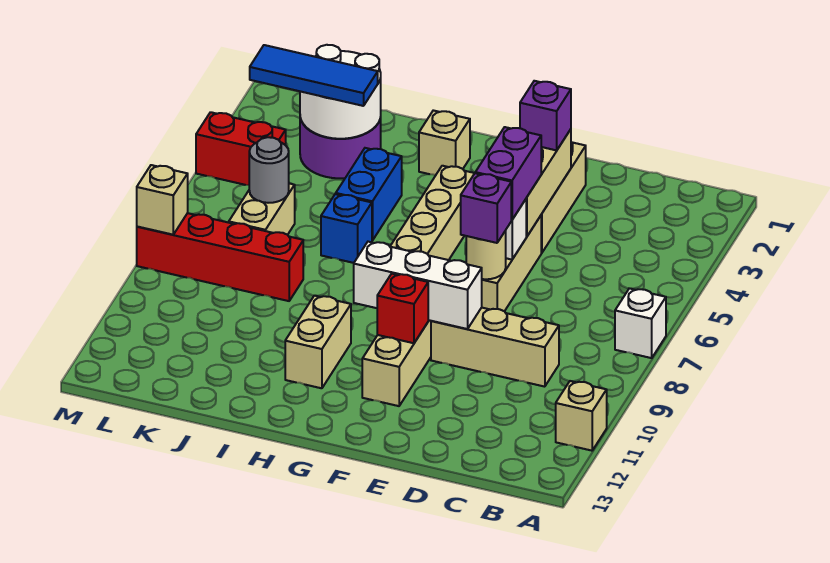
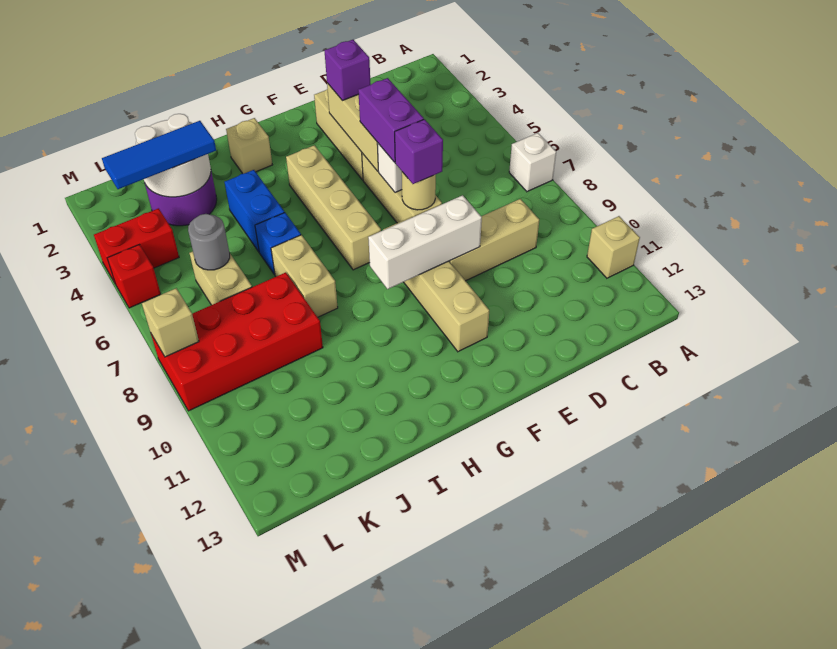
red brick F10 level 2 -> red brick M5 level 1
tan brick H10:H11 level 1 -> tan brick I7:I8 level 1
red brick J8:M8 level 1 -> red brick J8:M9 level 1

